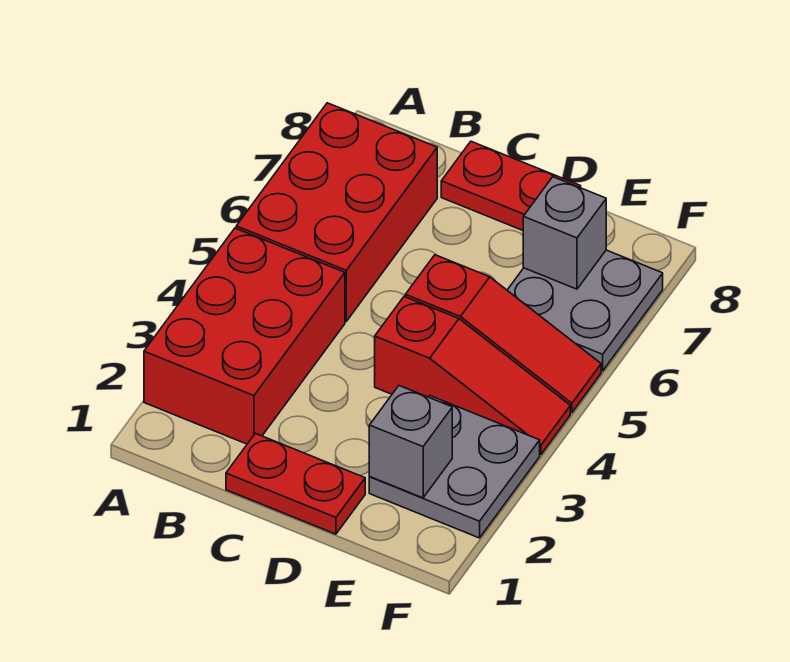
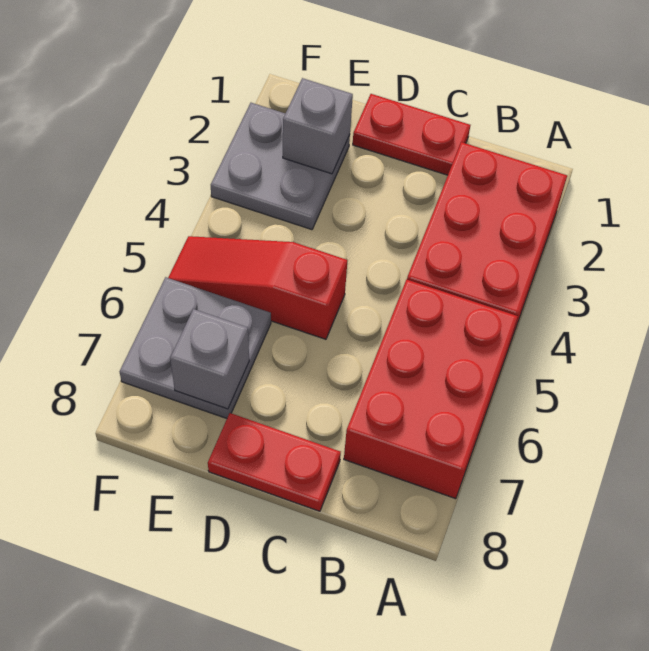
red slope D4:F4 level 1 top D -> none

